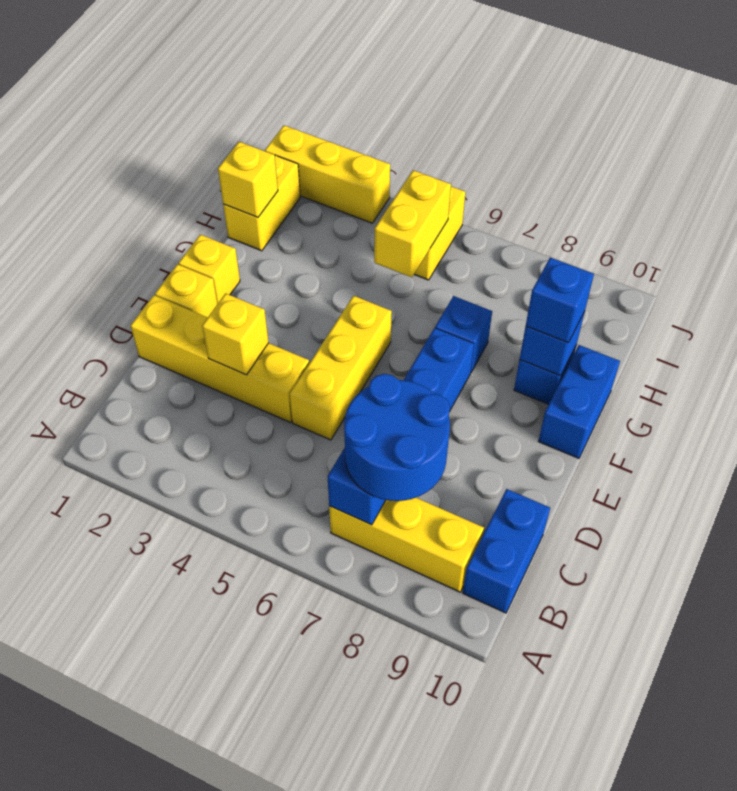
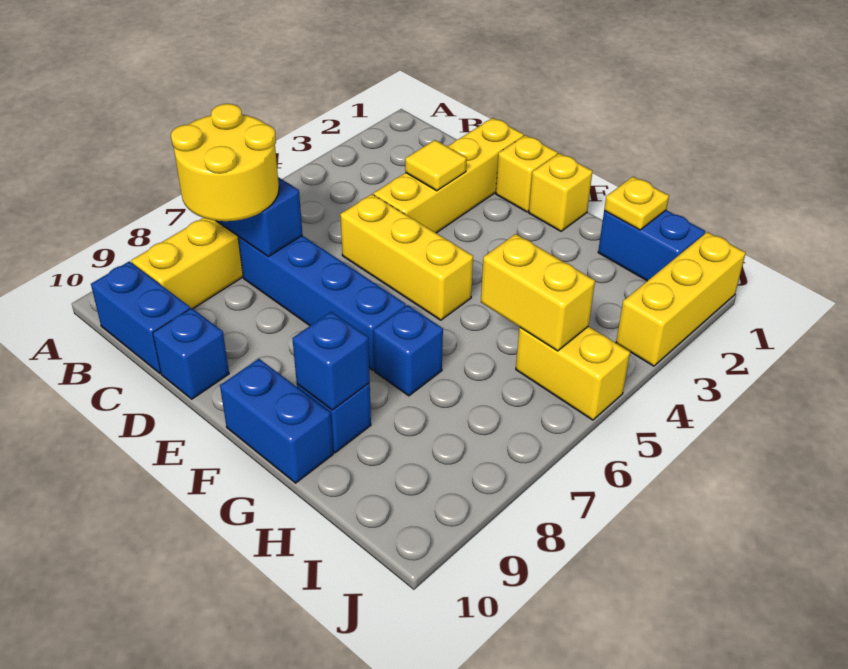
blue round brick B7:C8 level 3 -> yellow round brick B7:C8 level 3
yellow brick D3 level 2 -> yellow tile D3 level 2
blue brick G9 level 3 -> blue brick D10 level 1
yellow brick H1:I1 level 1 -> blue brick H1:I1 level 1
yellow brick H1 level 2 -> yellow plate H1 level 2

